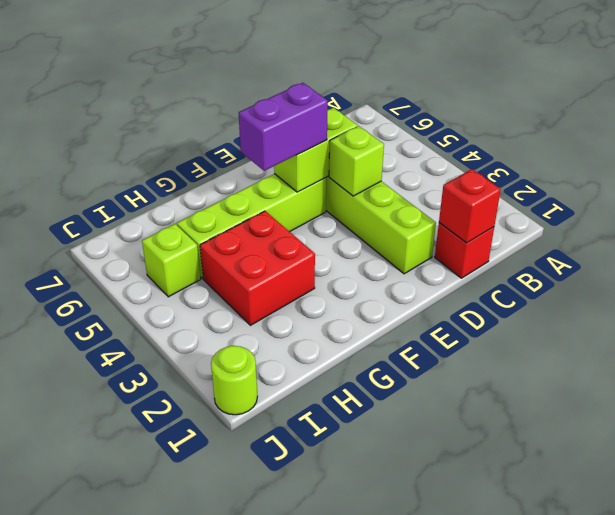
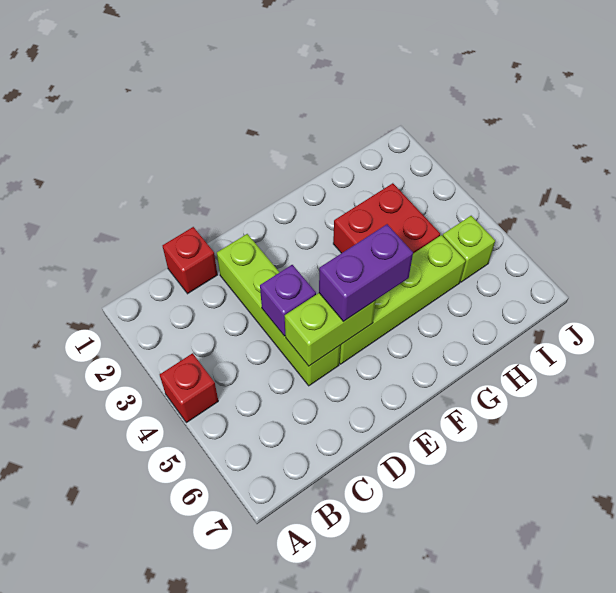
red brick C1 level 2 -> red brick A4 level 1
lime brick D4 level 2 -> purple brick D4 level 2
lime round brick J1 level 1 -> none

